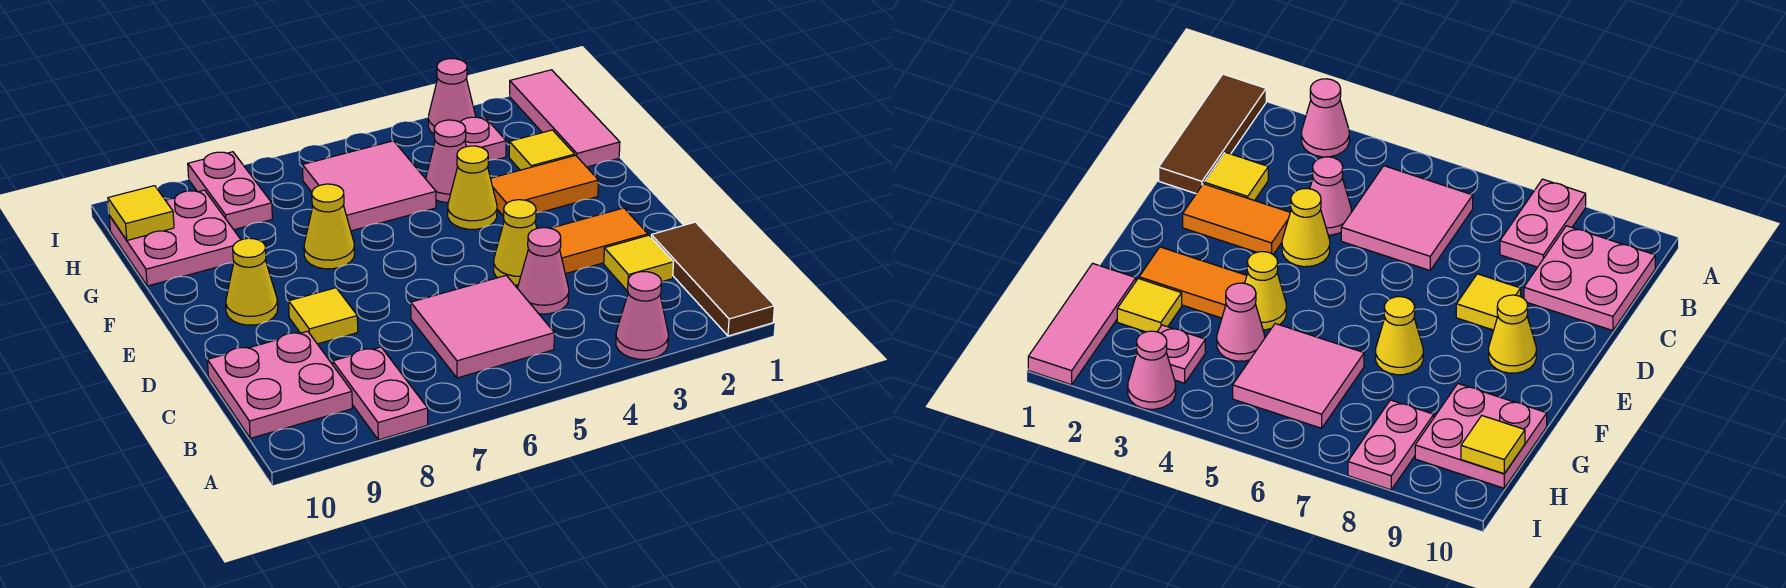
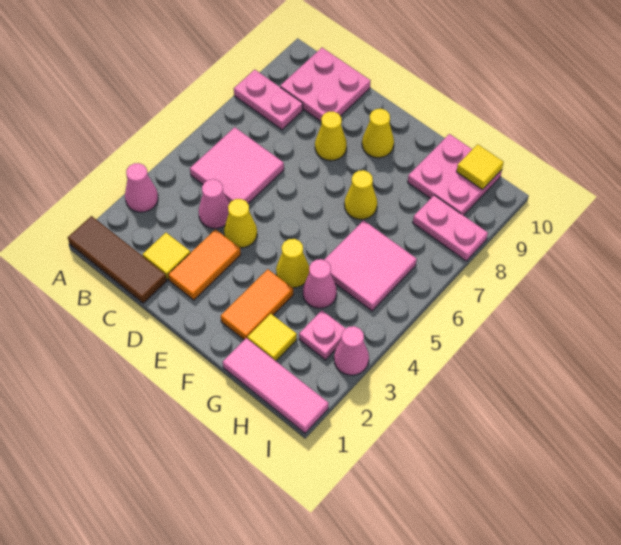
yellow tile D8 level 1 -> yellow cone D8 level 1

